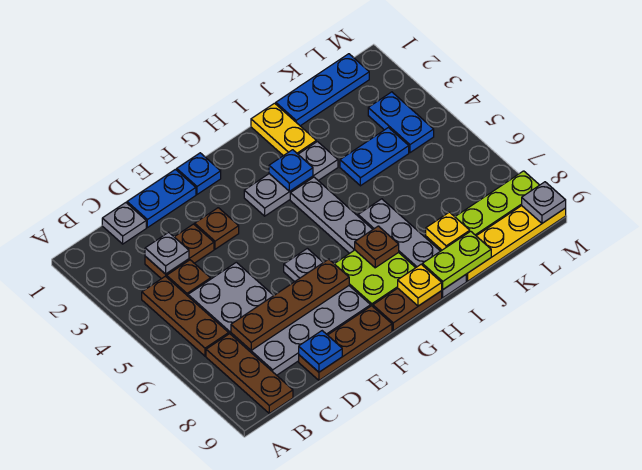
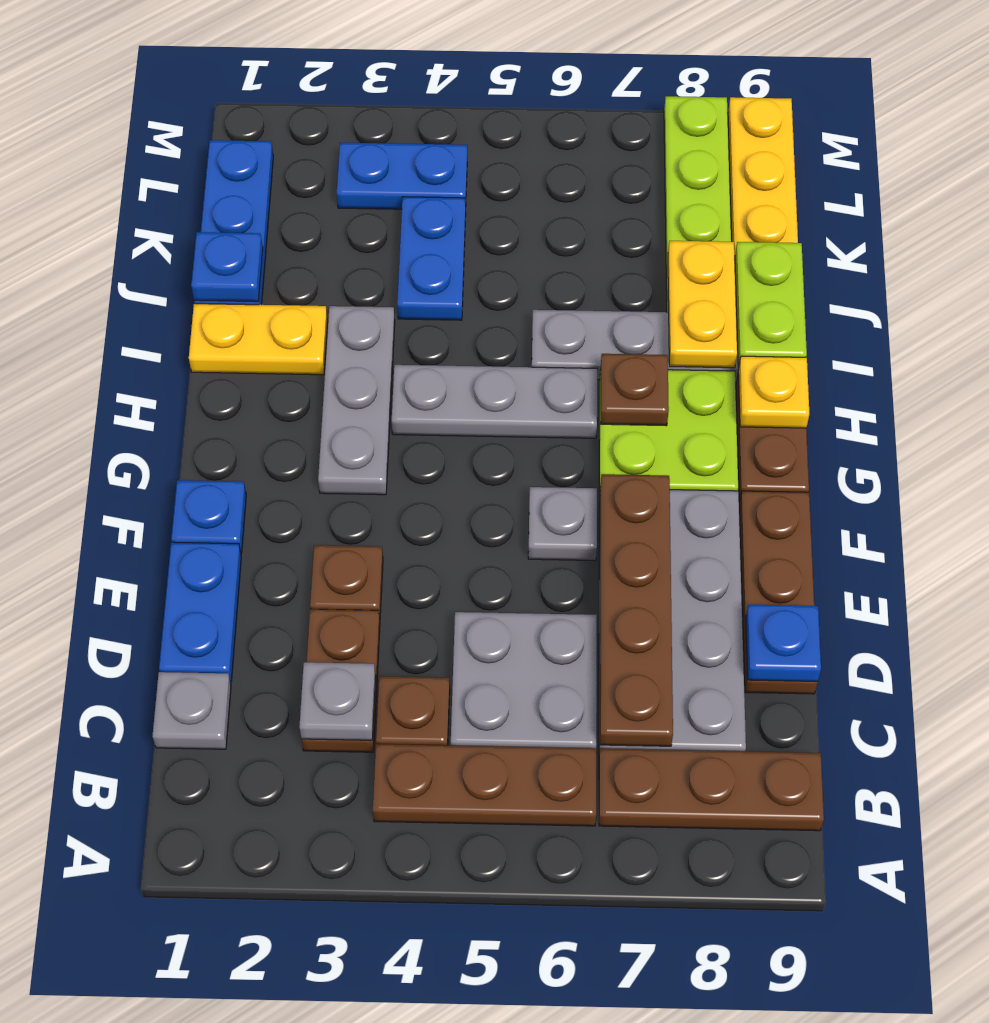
blue plate H3 level 2 -> blue plate J1 level 2
yellow plate J8 level 2 -> yellow plate I8:J8 level 2
grey plate M9 level 2 -> none

